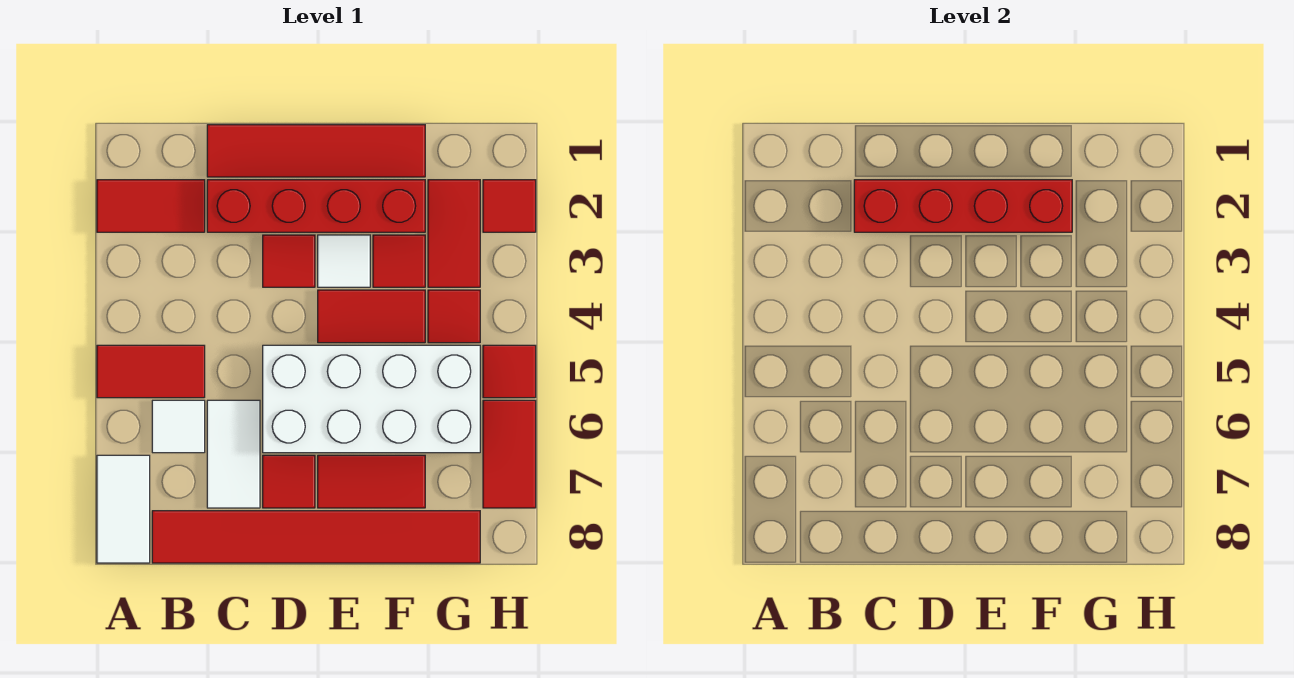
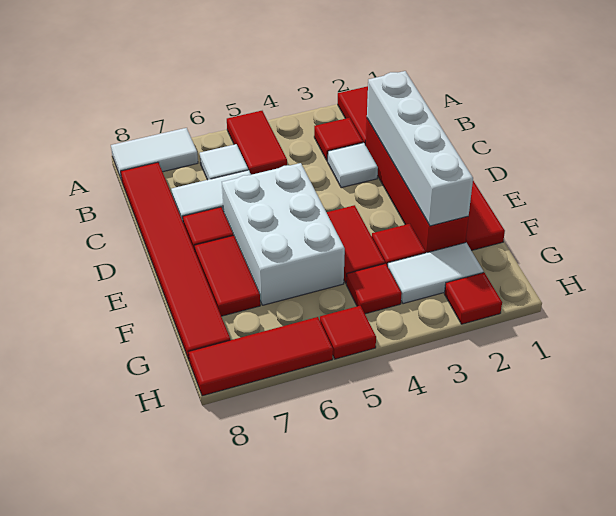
red brick C2:F2 level 2 -> white brick C2:F2 level 2
red tile D3 level 1 -> red tile B3 level 1
white brick D5:G6 level 1 -> white brick D5:F6 level 1
white tile E3 level 1 -> white tile C3 level 1
red tile G2:G3 level 1 -> white tile G2:G3 level 1
red tile H6:H7 level 1 -> red tile H6:H8 level 1

